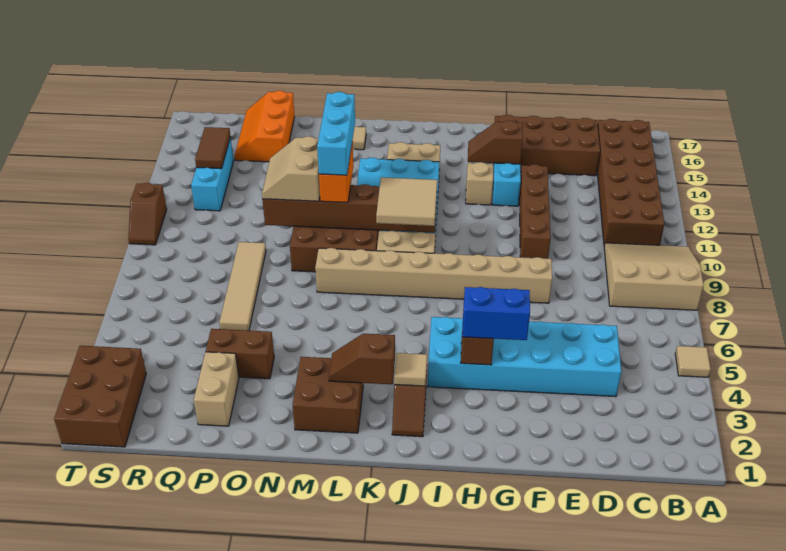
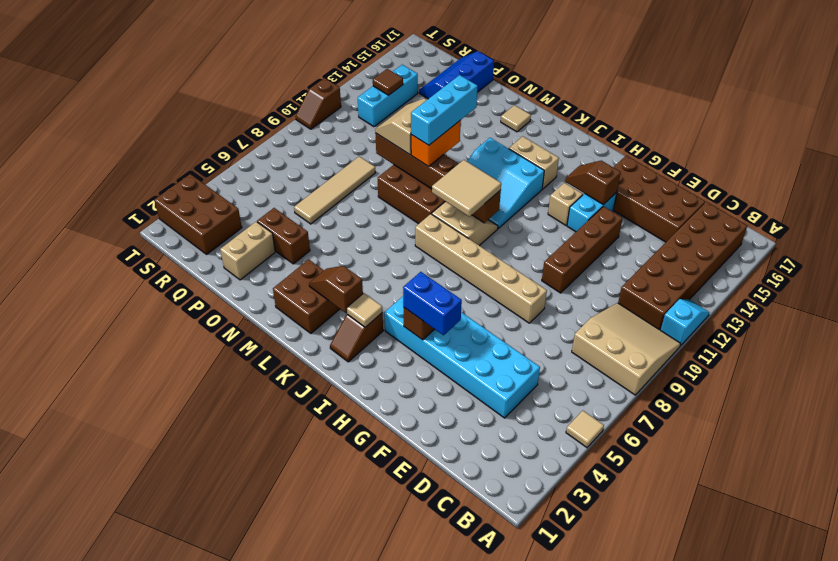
none -> cyan slope A11:A12 level 1 top 11
tan brick F8:M8 level 1 -> tan brick F8:K8 level 1
orange slope P15:Q17 level 1 top P -> blue slope P15:Q17 level 1 top P
brown tile R13:R14 level 2 -> brown tile R13 level 2
brown brick S1:T3 level 1 -> brown brick R2:T3 level 1

